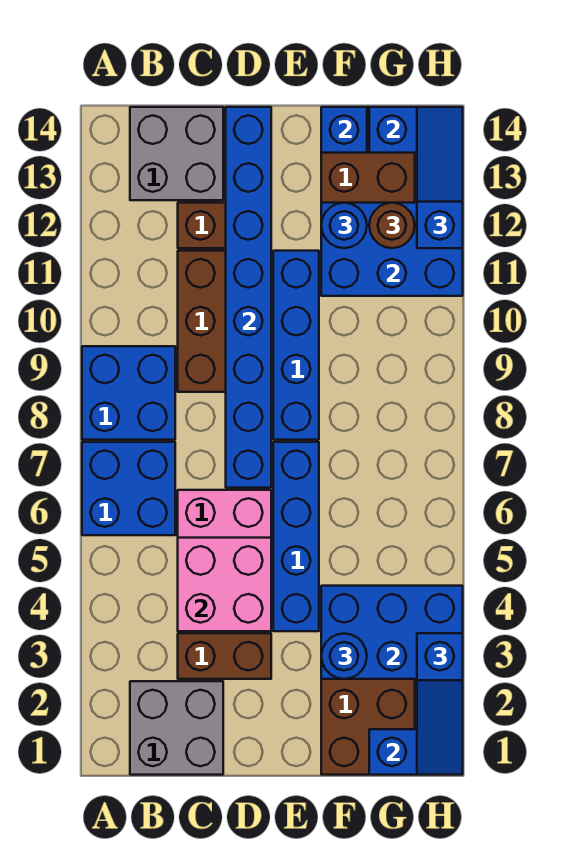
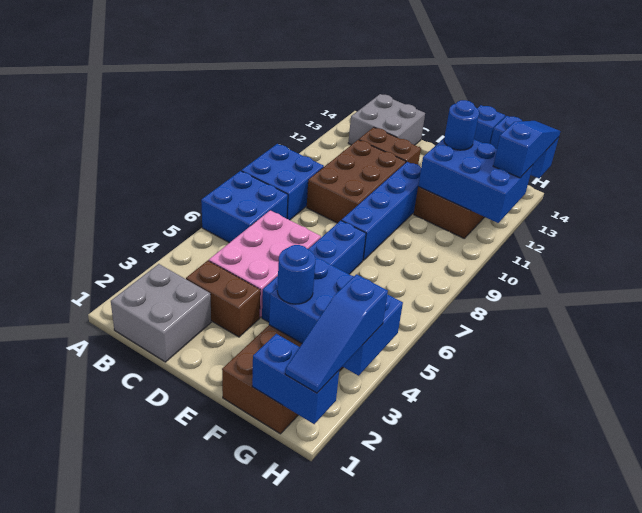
pink brick C4:D5 level 2 -> none
blue brick D7:D14 level 2 -> none
brown round brick G12 level 3 -> none

